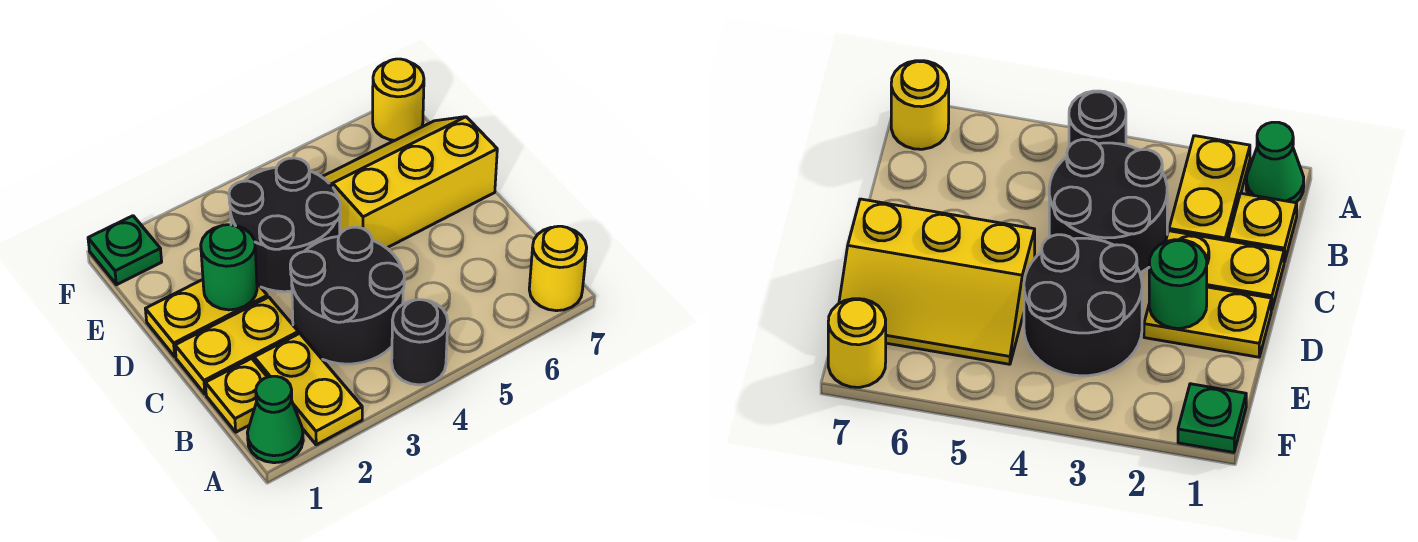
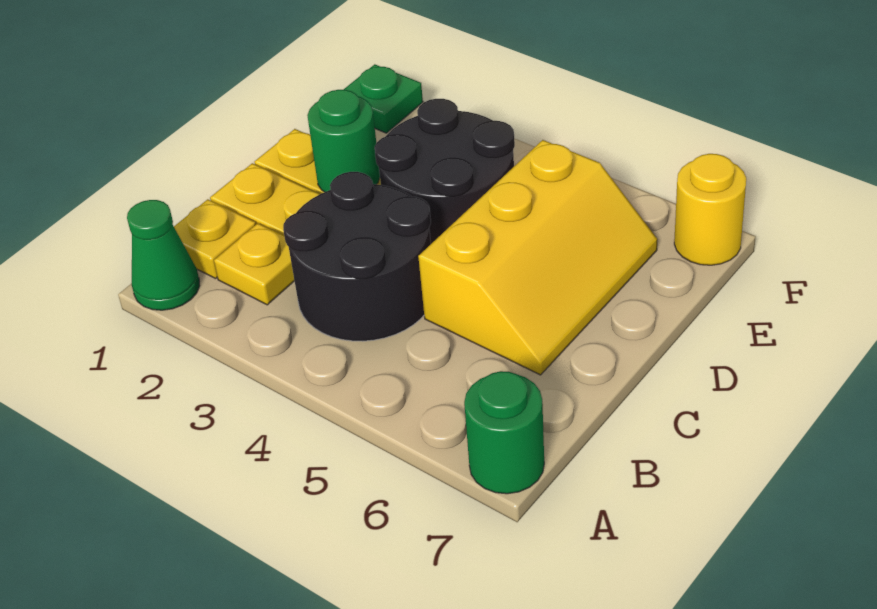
yellow plate A2:B2 level 1 -> yellow plate B2 level 1
black round brick A4 level 1 -> none
yellow round brick A7 level 1 -> green round brick A7 level 1
yellow slope D5:E7 level 1 top D -> yellow slope C5:E6 level 1 top 5

